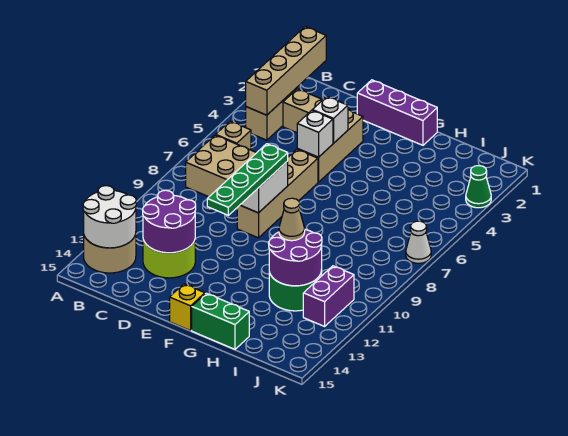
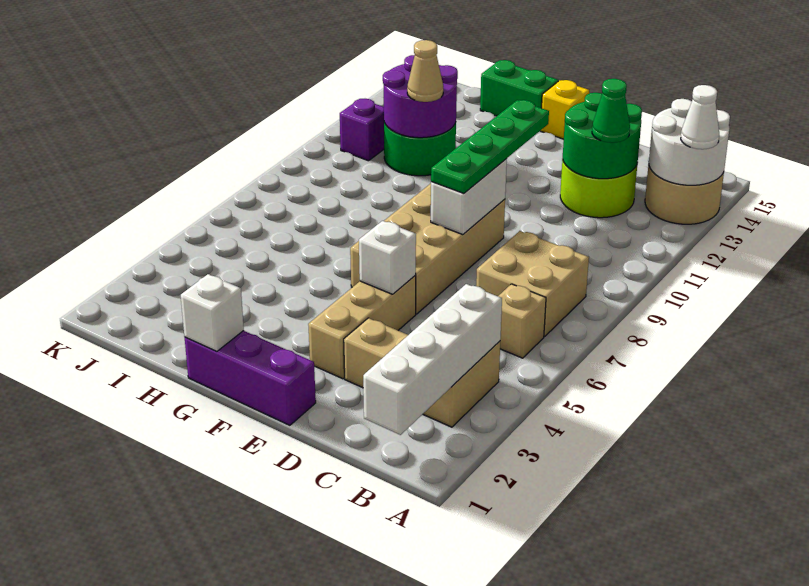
tan brick B1:B4 level 2 -> white brick B1:B4 level 2
purple round brick C12:D13 level 2 -> green round brick C12:D13 level 2
white brick E4 level 2 -> white brick G1 level 2
tan brick E6:E9 level 1 -> tan brick E6:F9 level 1
purple brick J11:J12 level 1 -> purple brick J11 level 1
green cone K3 level 1 -> green cone C12 level 3
white cone K7 level 1 -> white cone A13 level 3

